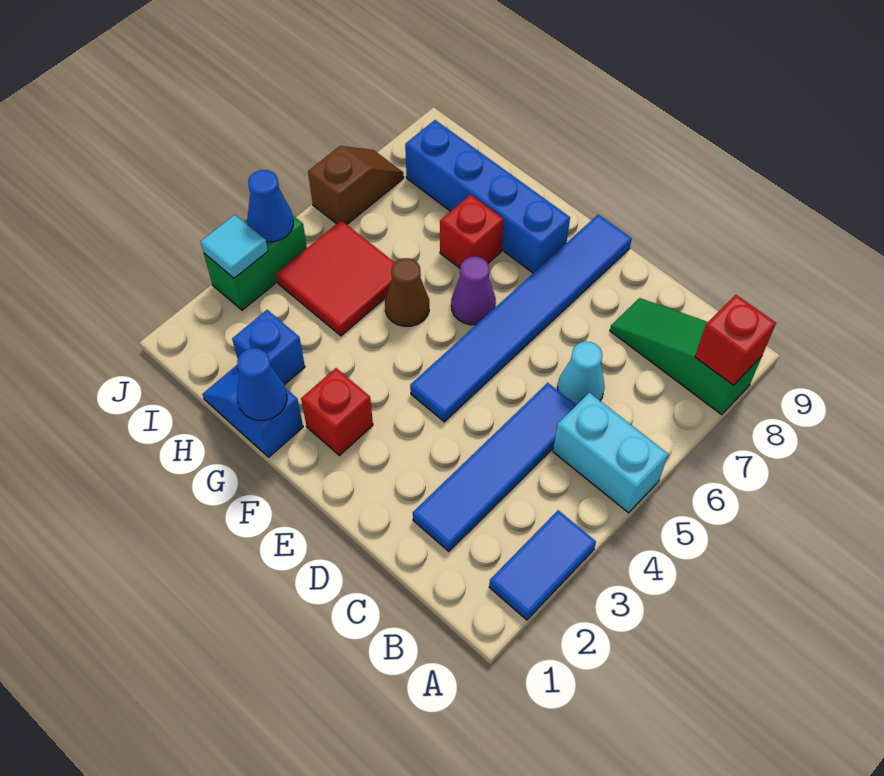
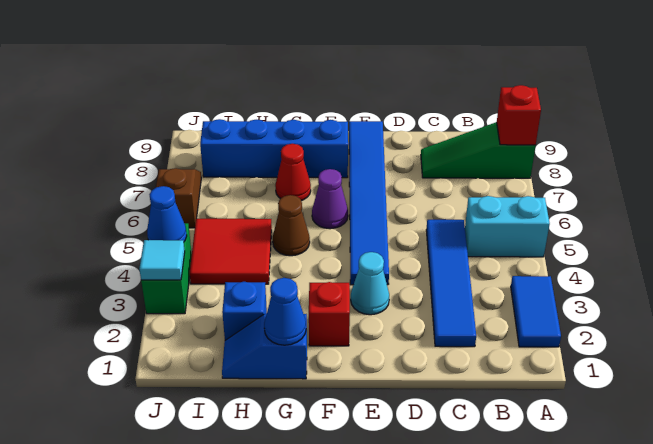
cyan cone C6 level 1 -> cyan cone E3 level 1
red brick G7 level 1 -> red cone G7 level 1

